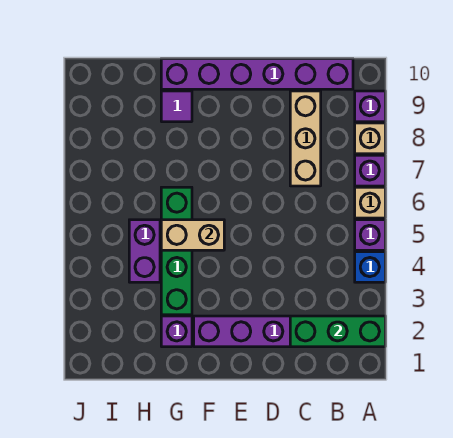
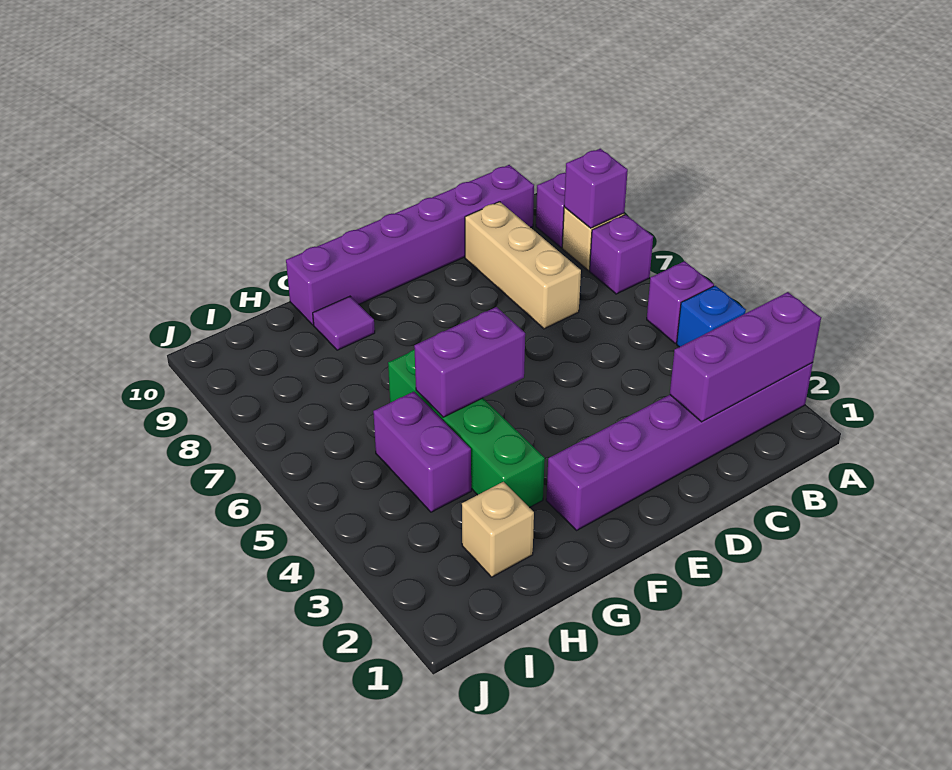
green brick A2:C2 level 2 -> purple brick A2:C2 level 2
tan brick A6 level 1 -> tan brick H2 level 1
tan brick F5:G5 level 2 -> purple brick F5:G5 level 2
purple brick G2 level 1 -> purple brick A8 level 2

